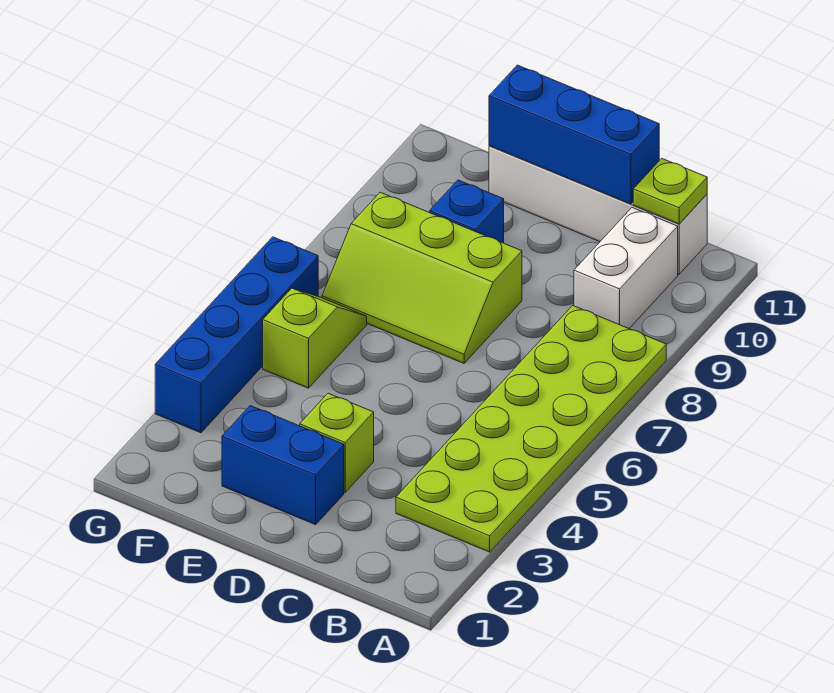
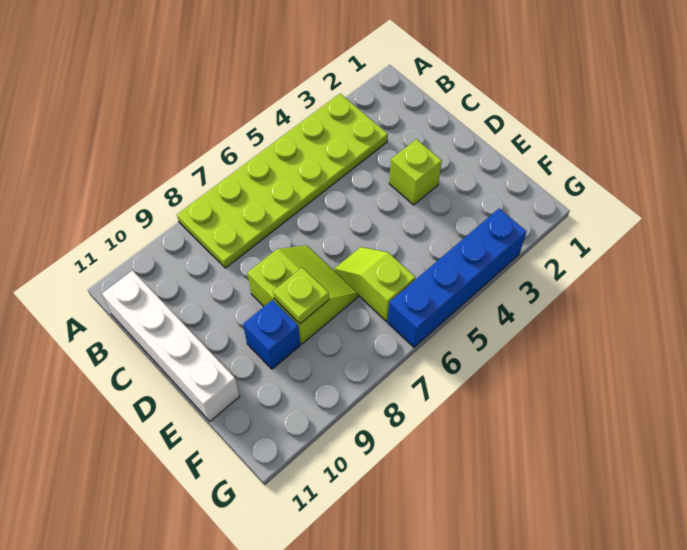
white brick B9:B10 level 1 -> none
lime plate B11 level 2 -> lime plate E8 level 2
blue brick C11:E11 level 2 -> none
blue brick D2:E2 level 1 -> none
lime slope D7:F8 level 1 top 8 -> lime slope D7:E8 level 1 top 8
lime slope F5:F6 level 1 top 5 -> lime slope E6:F6 level 1 top F

